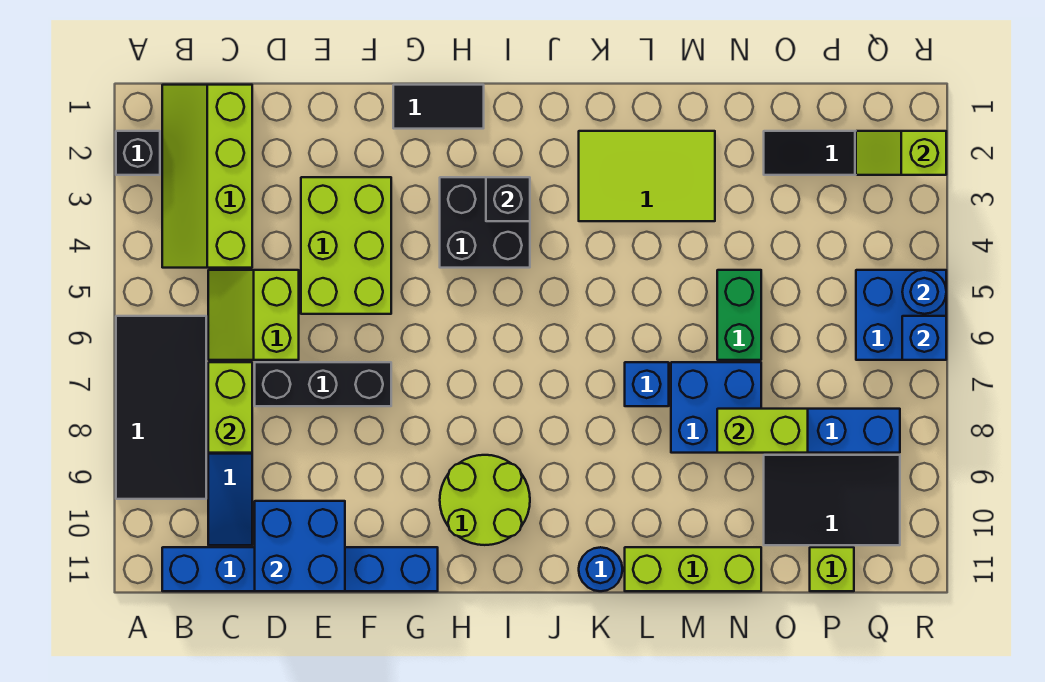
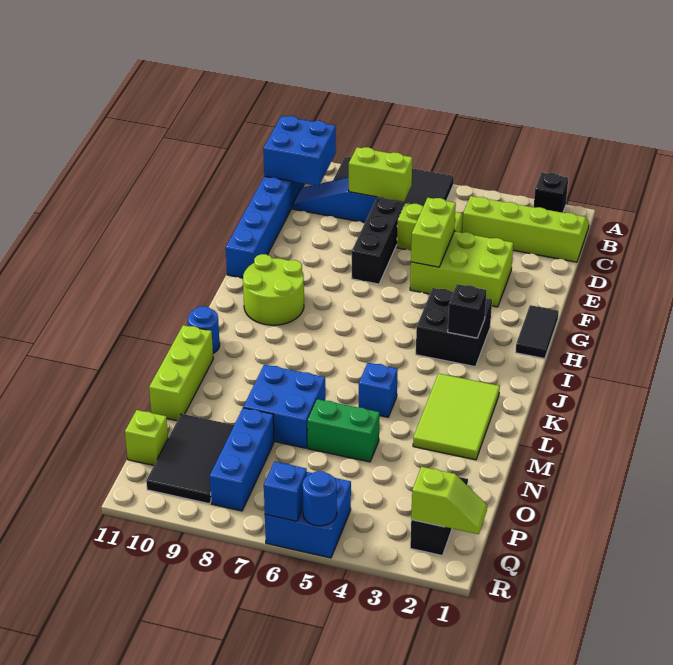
blue brick D10:E11 level 2 -> blue brick B10:C11 level 2
blue brick L7 level 1 -> blue brick L5 level 1
lime brick N8:O8 level 2 -> lime brick E5:F5 level 2
lime slope Q2:R2 level 2 top R -> lime slope Q1:Q2 level 2 top 2

